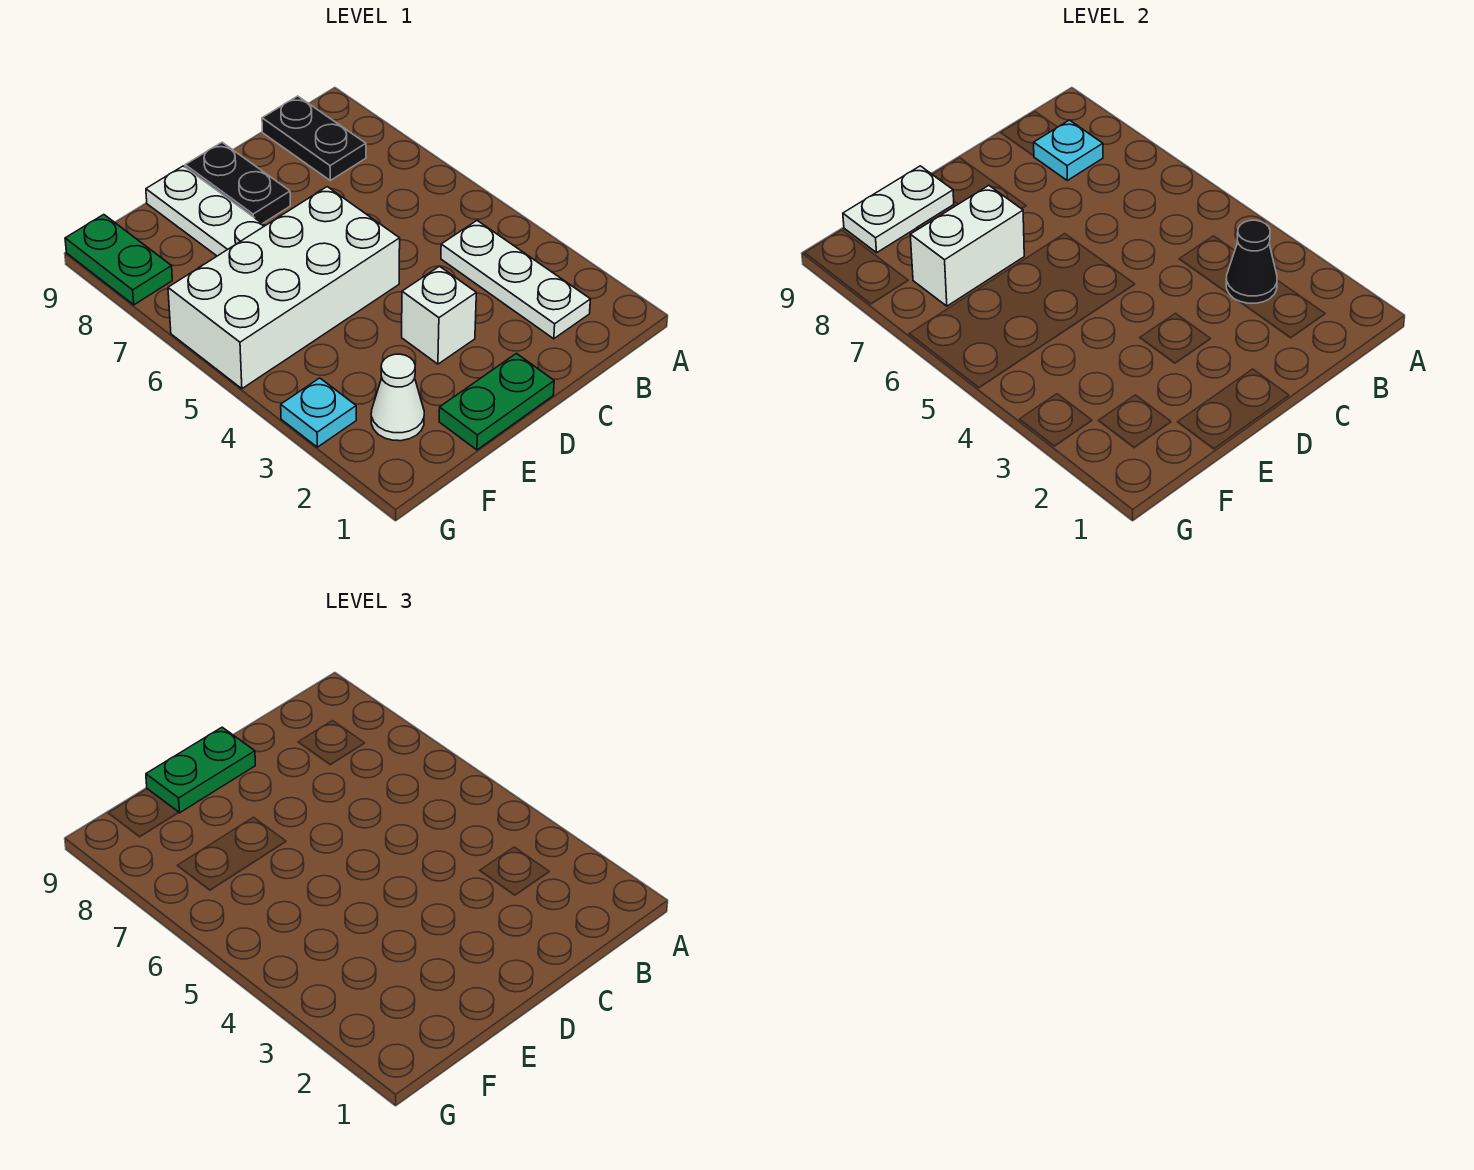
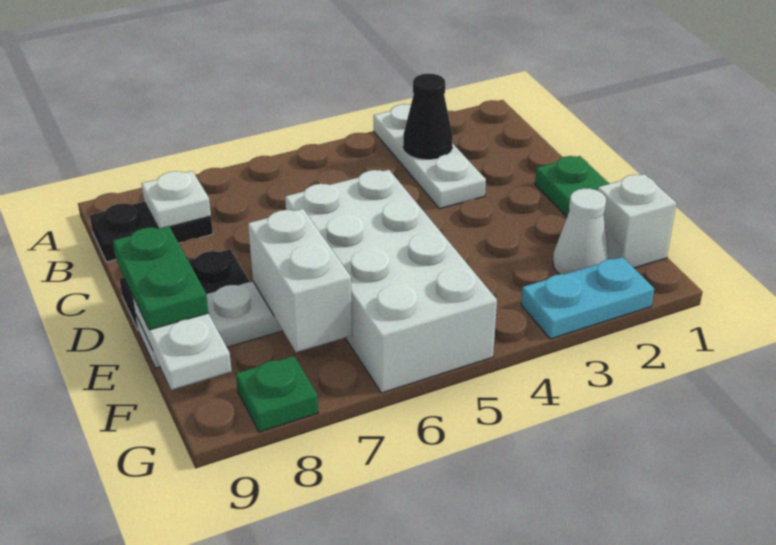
white plate B2:B4 level 1 -> white plate A3:C3 level 1
cyan plate B8 level 2 -> white plate B8 level 2
white brick D3 level 1 -> white brick F1 level 1
cyan plate G3 level 1 -> cyan plate G2:G3 level 1
green plate G8:G9 level 1 -> green plate G8 level 1

